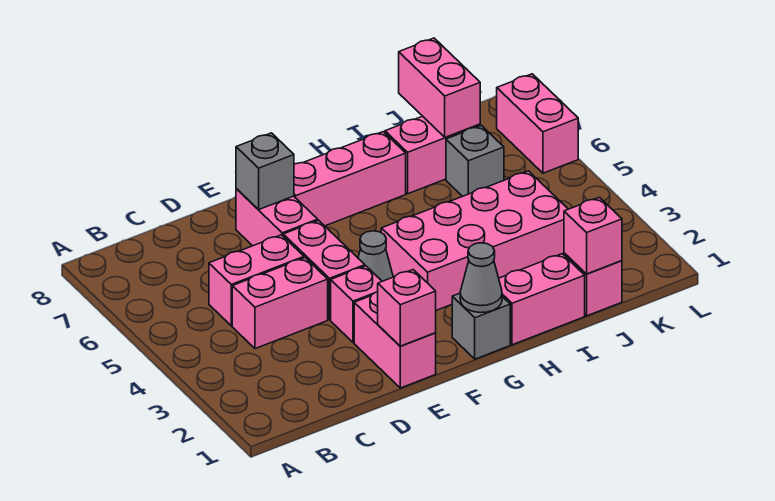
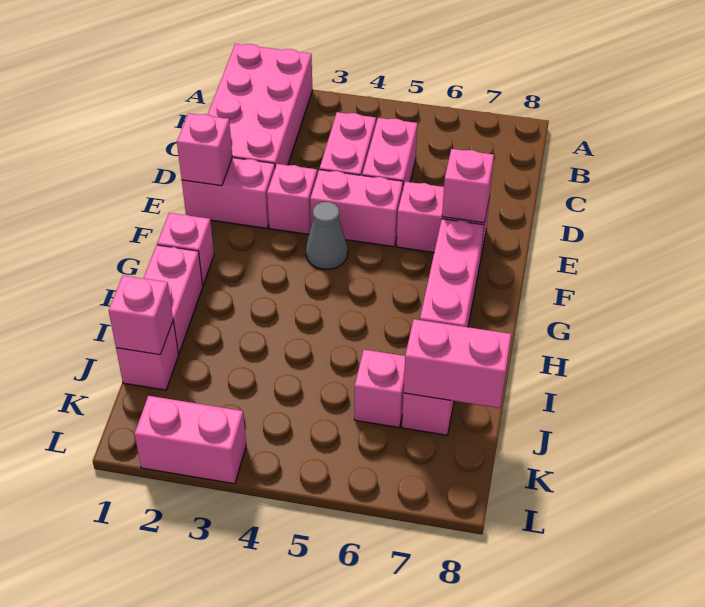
grey brick E7 level 2 -> pink brick E7 level 2
grey brick G1 level 1 -> pink brick G1 level 1
grey cone G1 level 2 -> none
pink brick G3:J4 level 1 -> pink brick A1:D2 level 1
grey brick J6 level 1 -> pink brick J6 level 1
pink brick L6:L7 level 1 -> pink brick L2:L3 level 1

